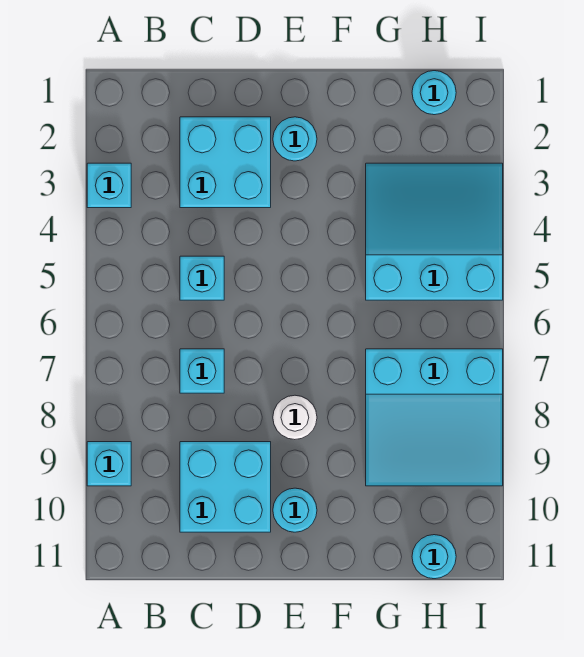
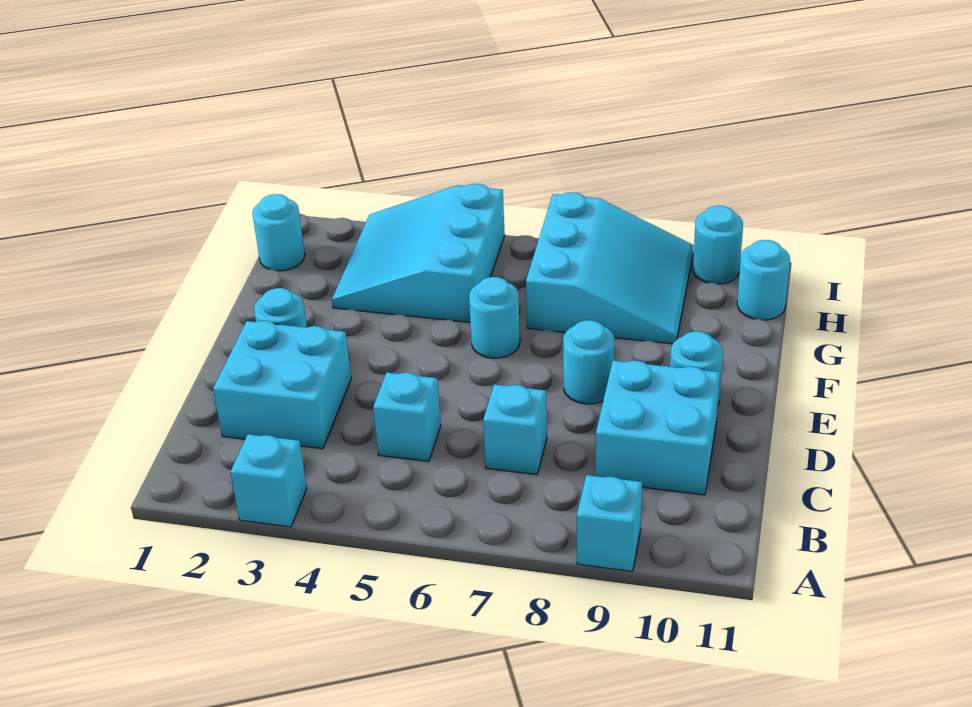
white round brick E8 level 1 -> cyan round brick E8 level 1
none -> cyan round brick F6 level 1
none -> cyan round brick I10 level 1

